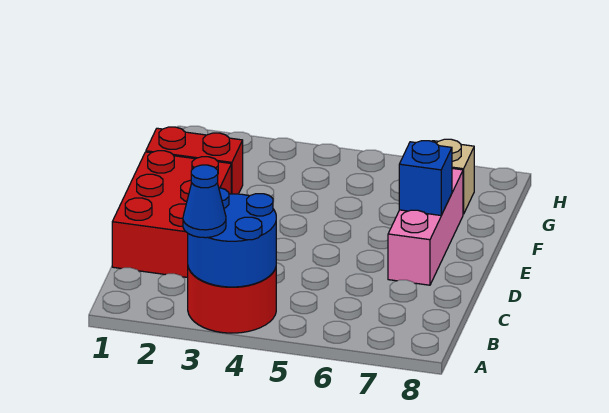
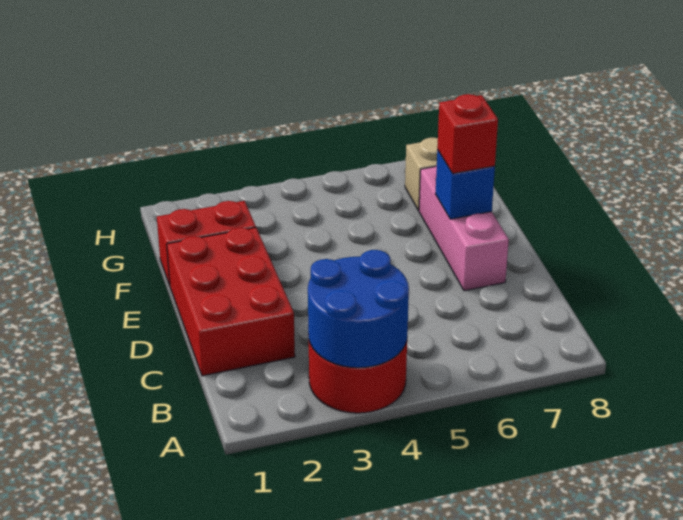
blue cone A3 level 3 -> none
none -> red brick E7 level 3

